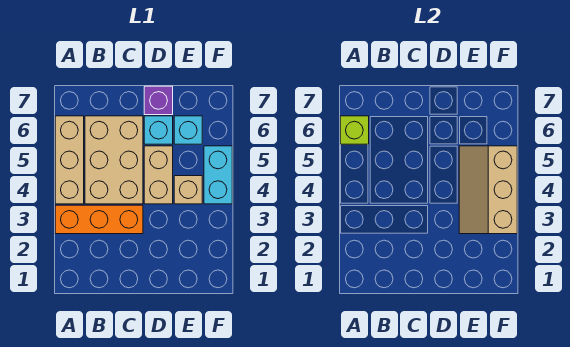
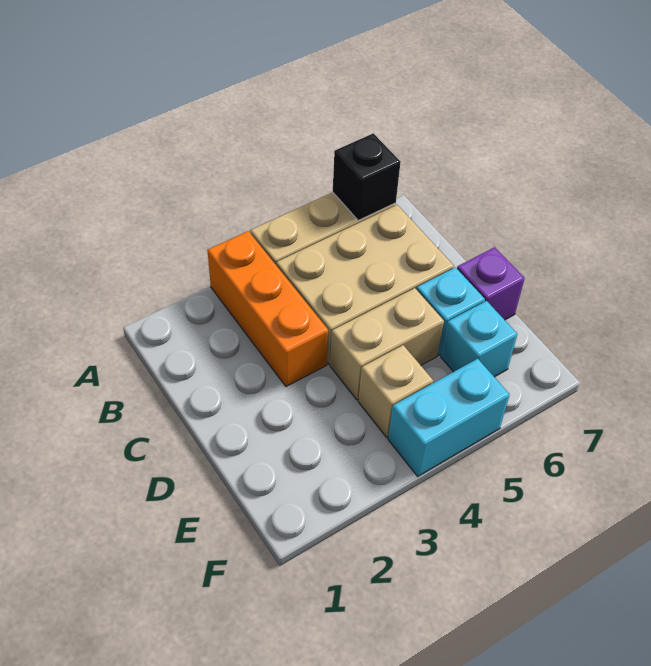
lime brick A6 level 2 -> black brick A6 level 2
tan slope E3:F5 level 2 top F -> none

